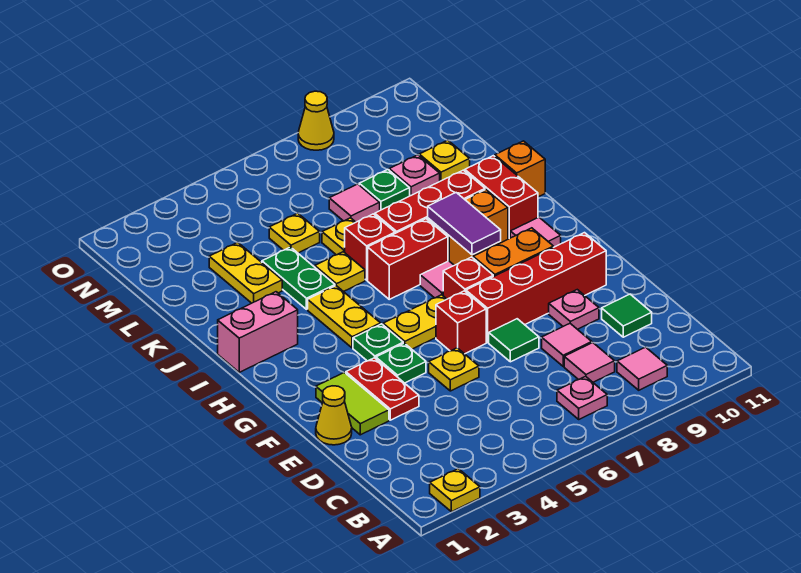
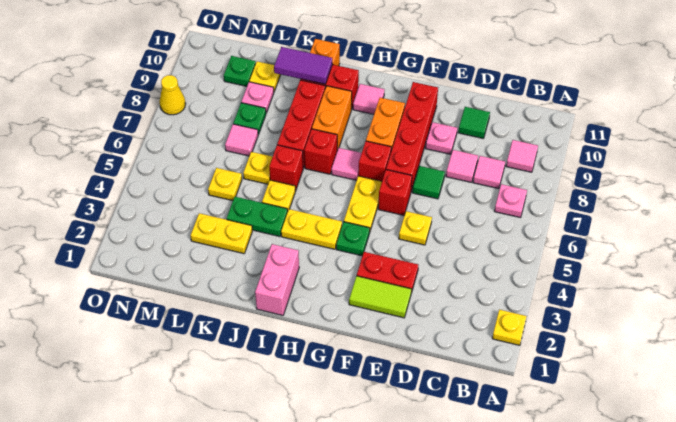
yellow cone E1 level 1 -> none
green plate F4 level 1 -> green plate M10 level 1
purple tile H8:I8 level 2 -> purple tile J10:K10 level 2
red brick I6:I7 level 1 -> red brick I7 level 1

